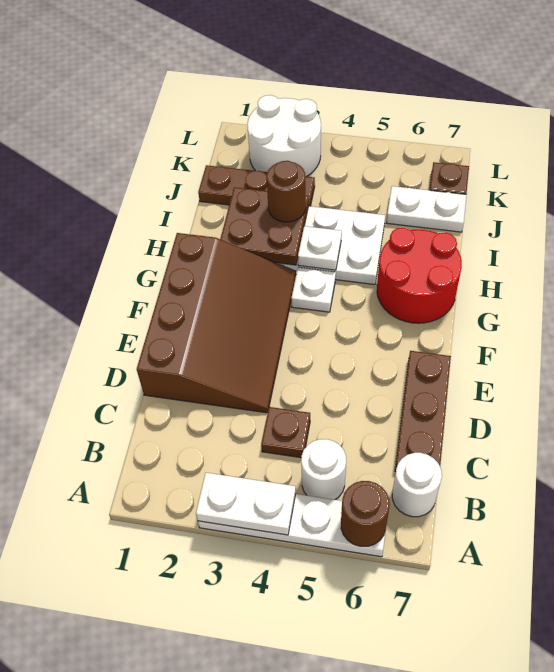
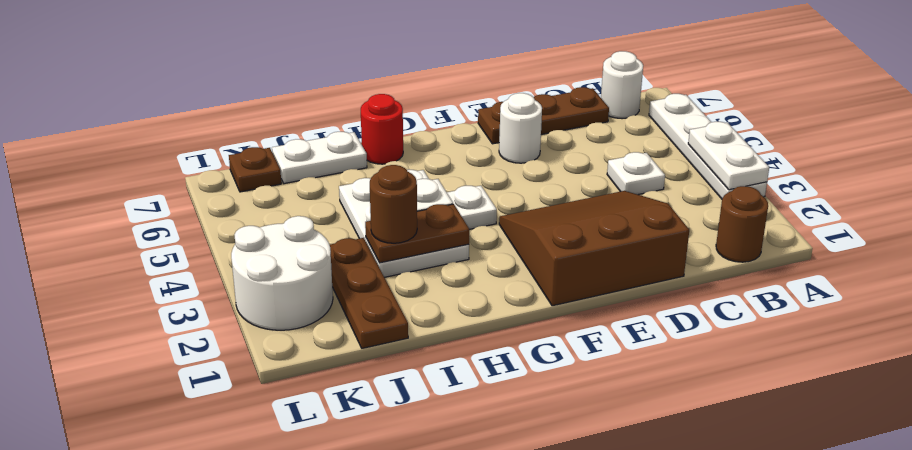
brown round brick A6 level 2 -> brown round brick B1 level 1
white round brick B5 level 1 -> white round brick E6 level 1
brown plate C4 level 1 -> white plate C4 level 1
brown slope D1:G3 level 1 top 1 -> brown slope D1:F3 level 1 top 1
red round brick G6:H7 level 1 -> red round brick H7 level 1
brown plate H2:I3 level 2 -> brown plate H3:I3 level 2
white plate J6:J7 level 1 -> white plate I7:J7 level 1

